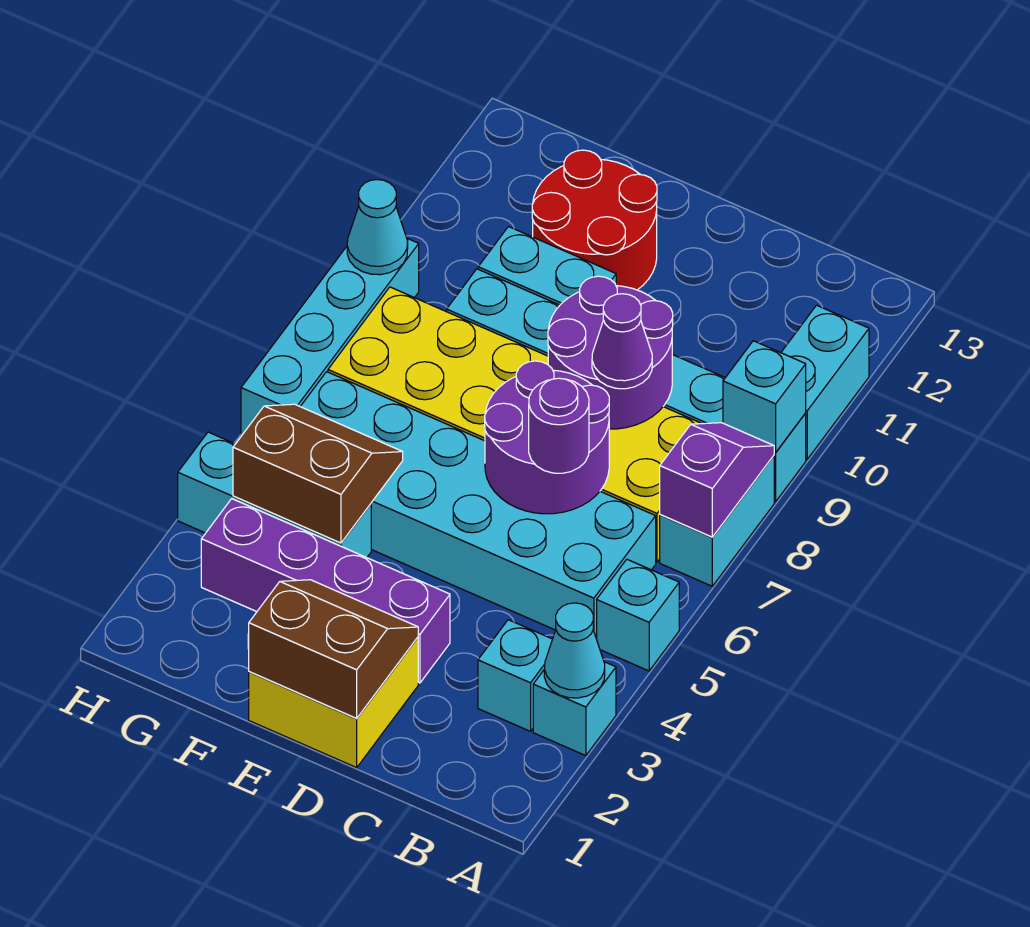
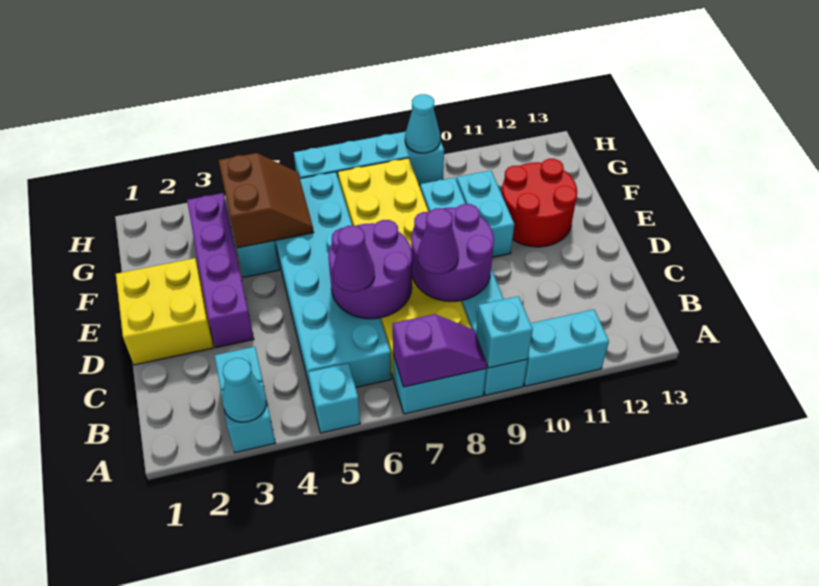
purple round brick C6 level 3 -> purple cone C6 level 3
brown slope D1:E2 level 2 top 1 -> none

